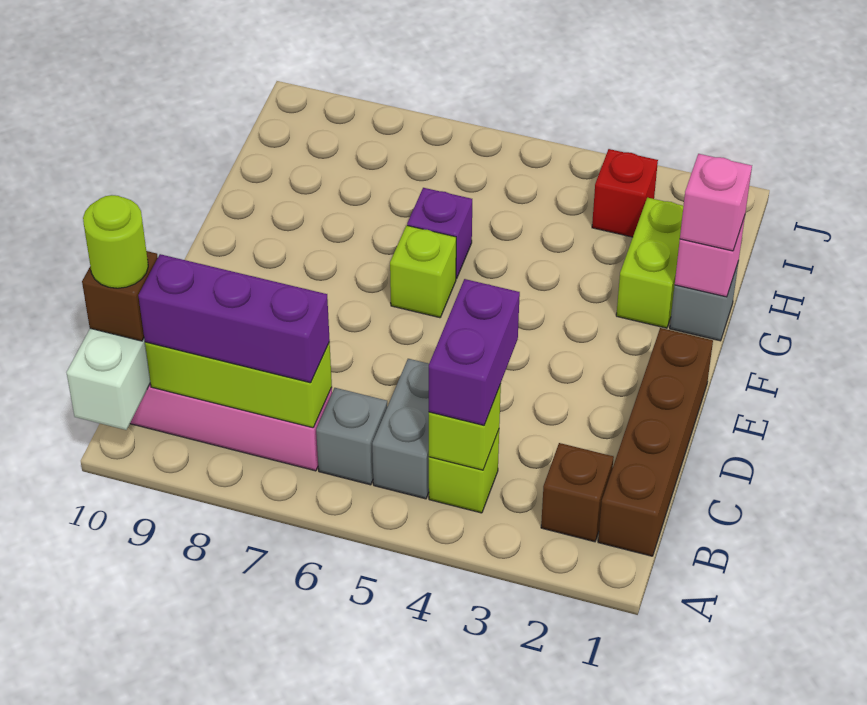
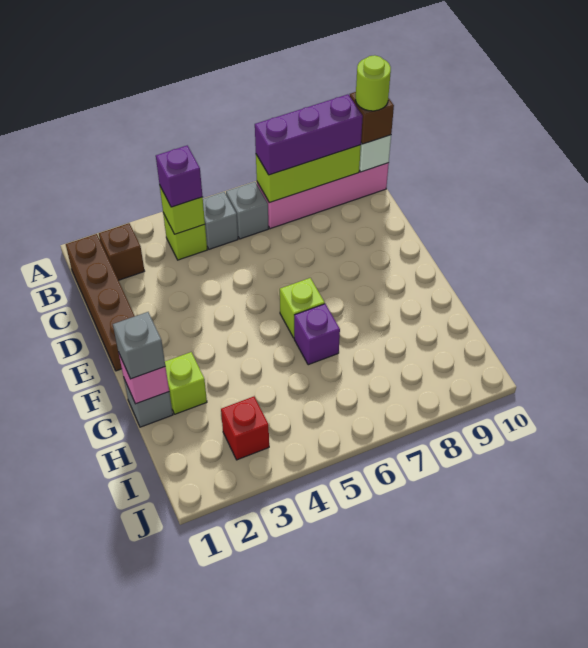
purple brick B4:C4 level 3 -> purple brick B4 level 3
grey brick B5:C5 level 1 -> grey brick B5 level 1
pink brick G1 level 3 -> grey brick G1 level 3
lime brick G2:H2 level 1 -> lime brick G2 level 1

